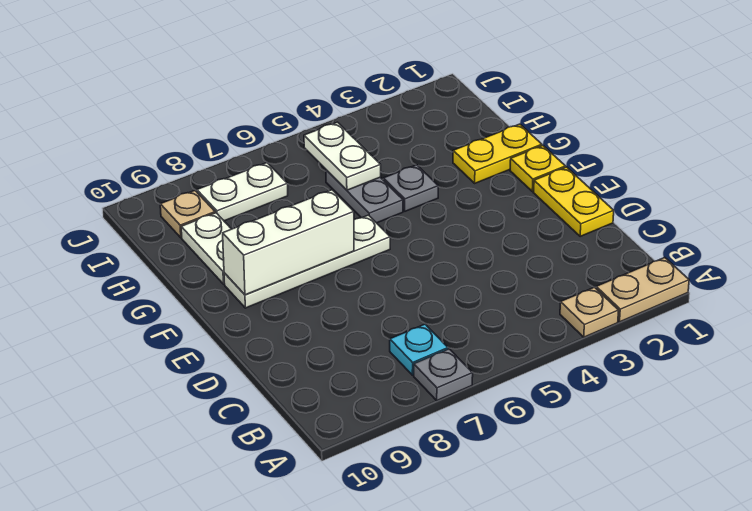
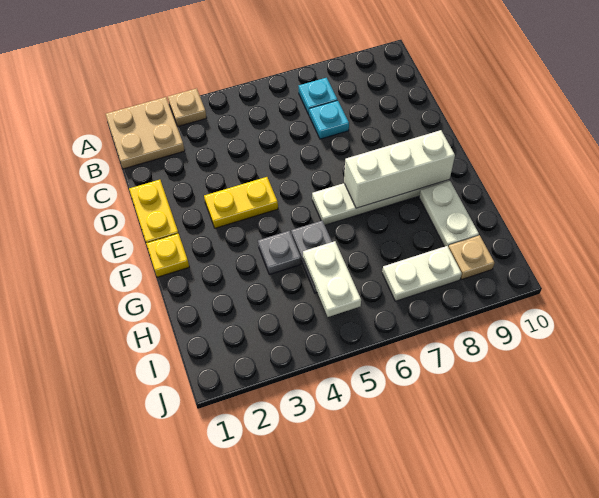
tan plate A1:A2 level 1 -> tan plate A1:B2 level 1
grey plate A7 level 1 -> none
none -> cyan plate C7 level 1
yellow plate G1:G2 level 1 -> yellow plate E3:E4 level 1

